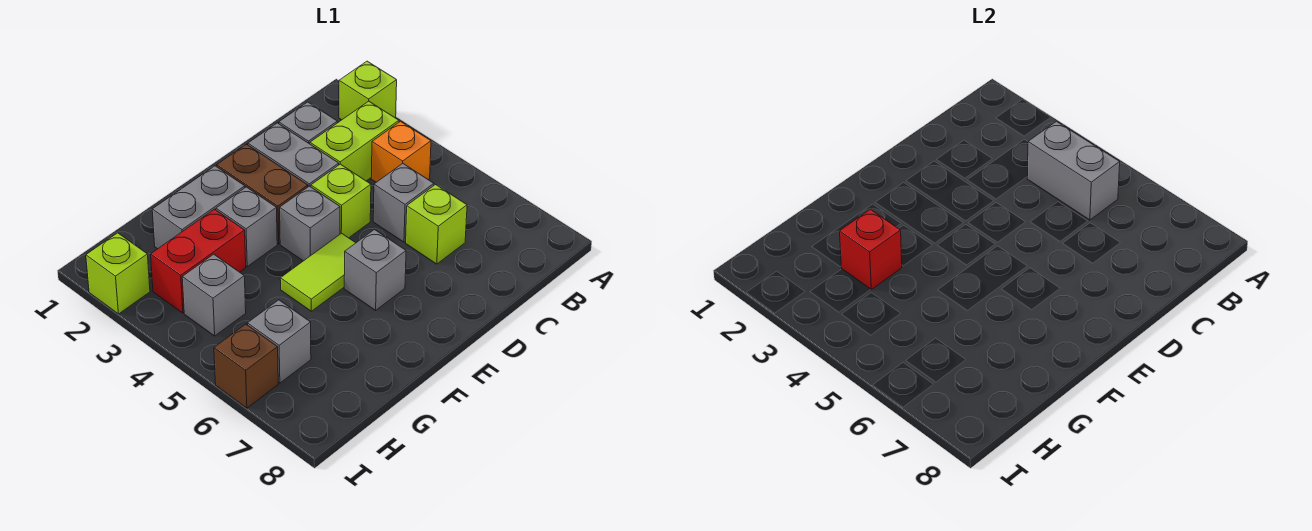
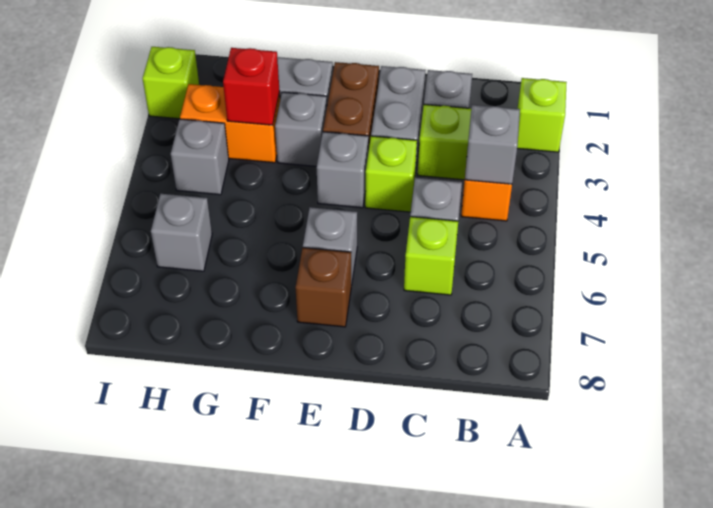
grey brick B4:B5 level 2 -> grey brick B4 level 2
lime tile E5:F5 level 1 -> none
red brick G3:H3 level 1 -> orange brick G3:H3 level 1
brown brick I6 level 1 -> brown brick E7 level 1

